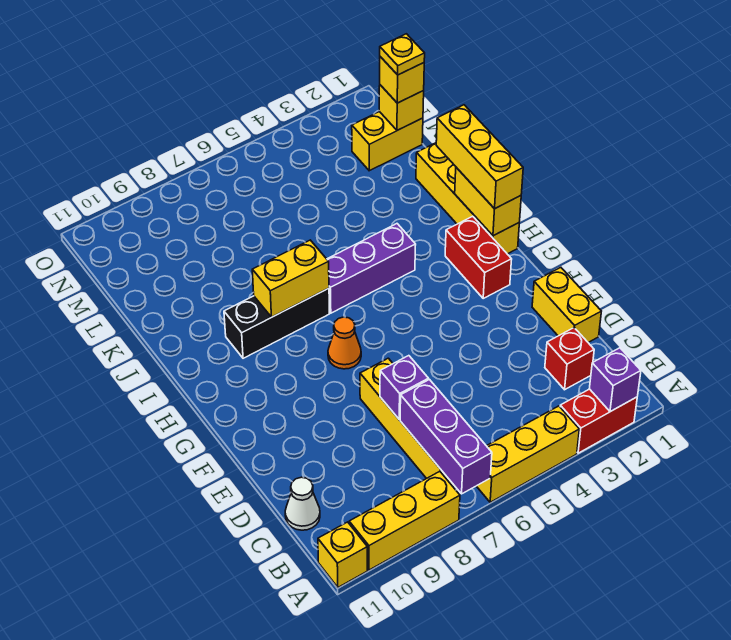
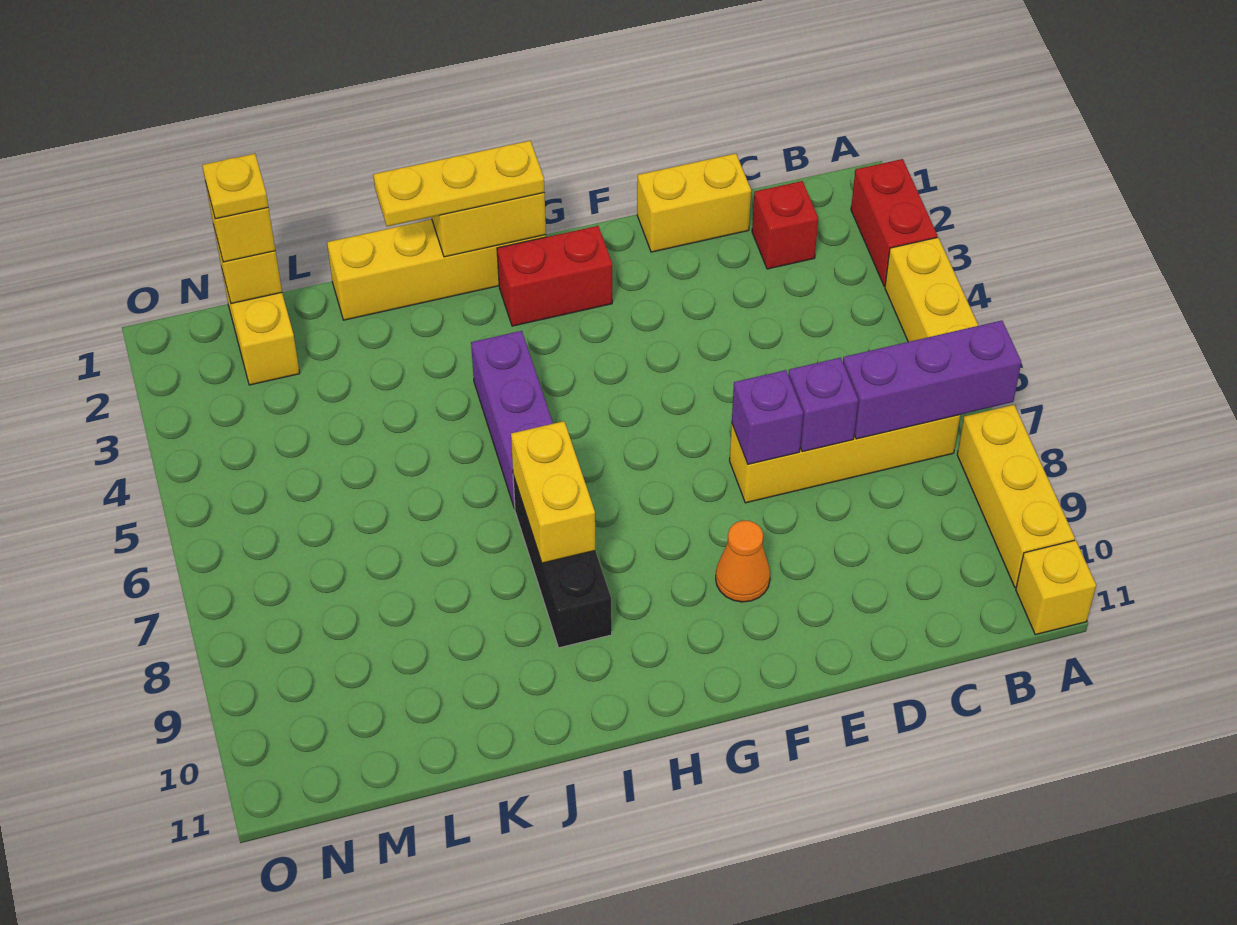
purple brick A2 level 2 -> purple brick E7 level 2
white cone C11 level 1 -> none
orange cone G7 level 1 -> orange cone F9 level 1
yellow brick H1:J1 level 3 -> yellow plate H1:J1 level 3

